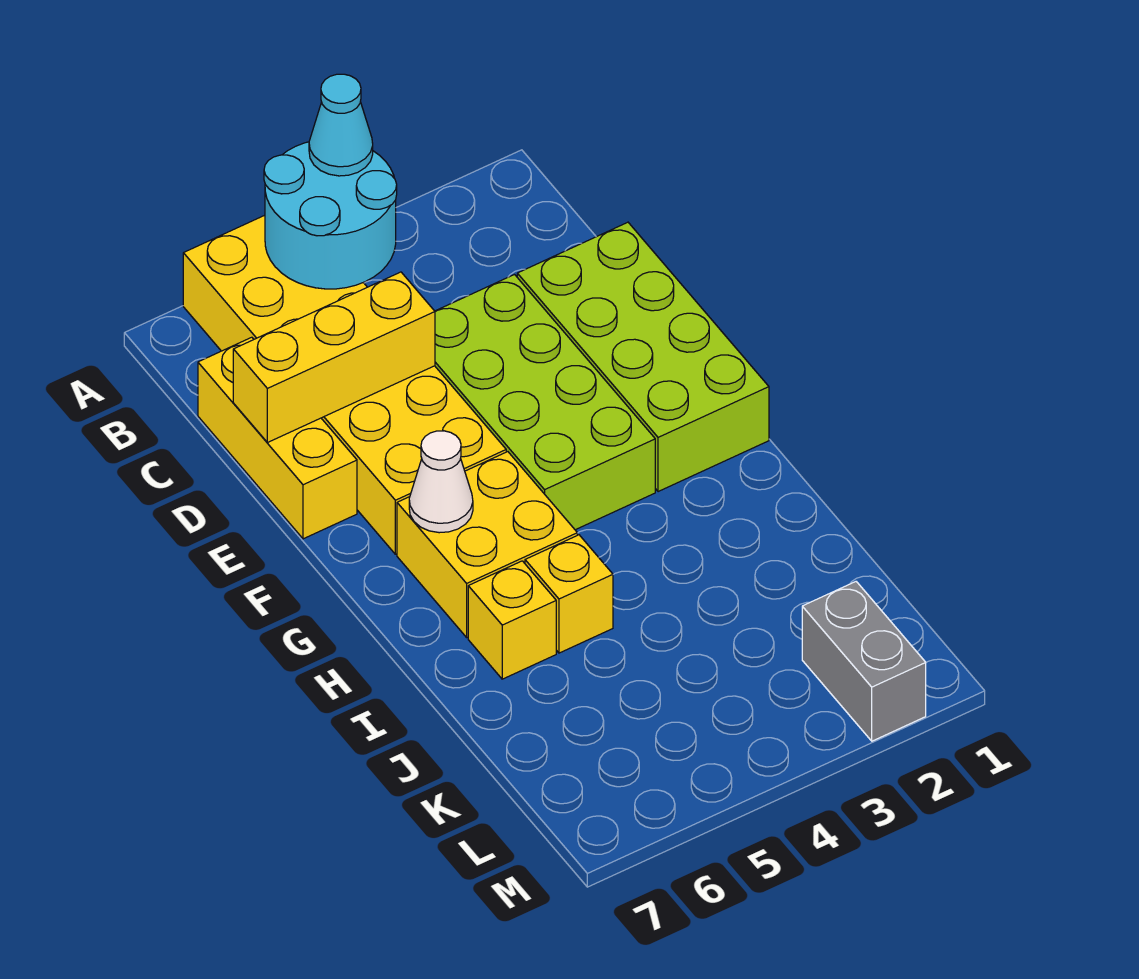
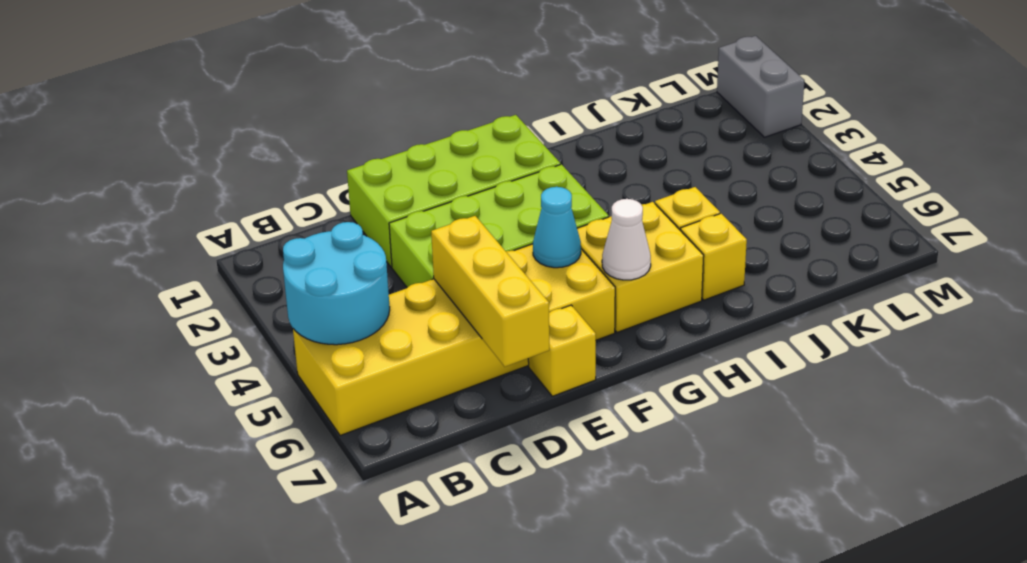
cyan cone A4 level 3 -> cyan cone F5 level 2
yellow brick C7:E7 level 1 -> yellow brick E7 level 1
grey brick L2:M2 level 1 -> grey brick M1:M2 level 1

